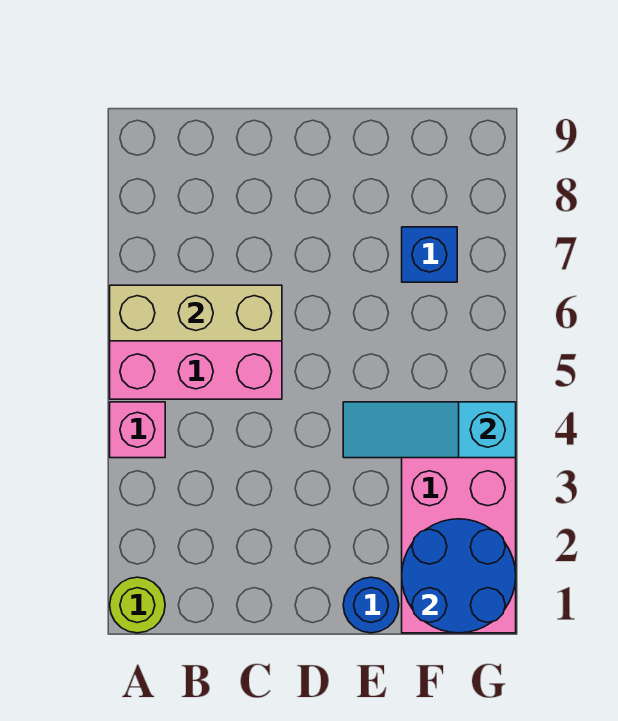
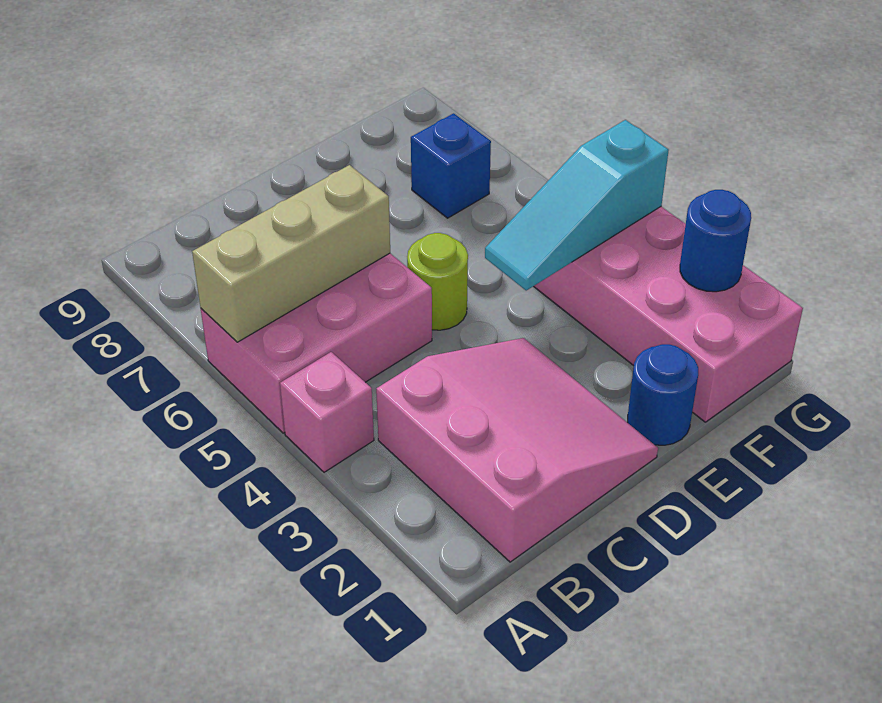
lime round brick A1 level 1 -> lime round brick D5 level 1
none -> pink slope B1:D3 level 1 top B
blue round brick F1:G2 level 2 -> blue round brick G2 level 2

